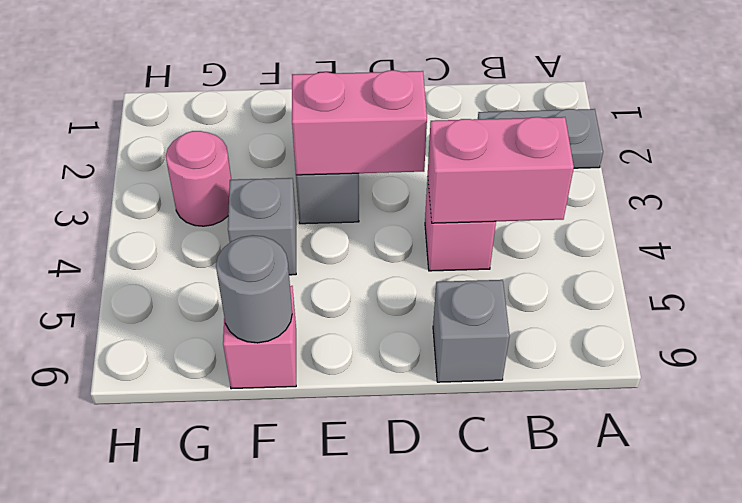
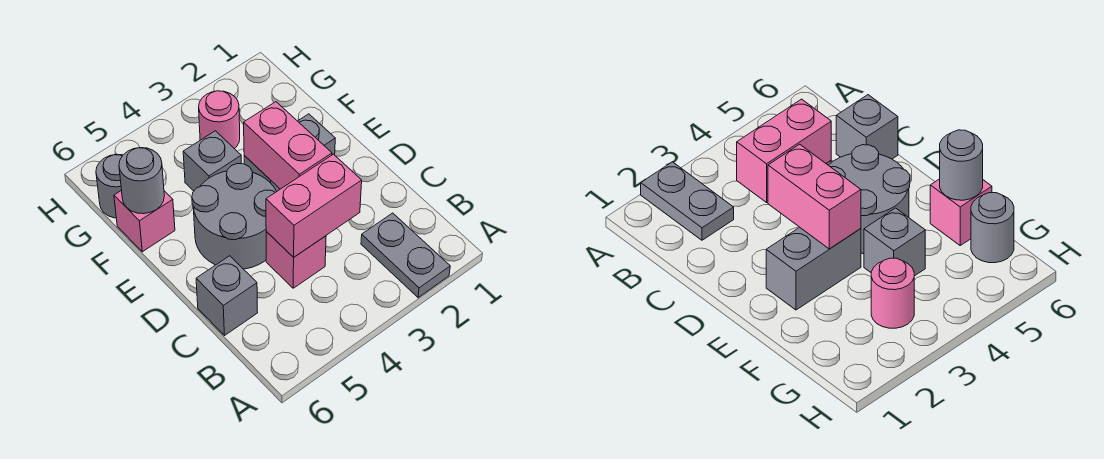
pink brick B4:C4 level 2 -> pink brick C3:C4 level 2
none -> grey round brick D4:E5 level 1
none -> grey round brick G6 level 1

